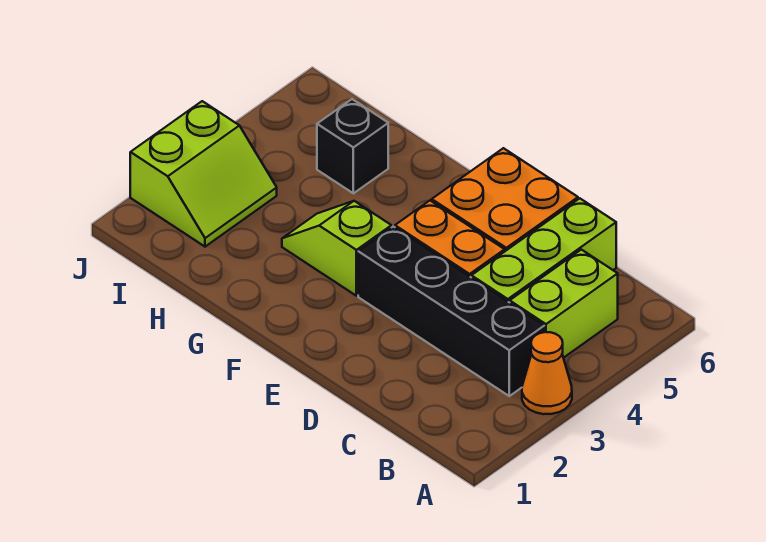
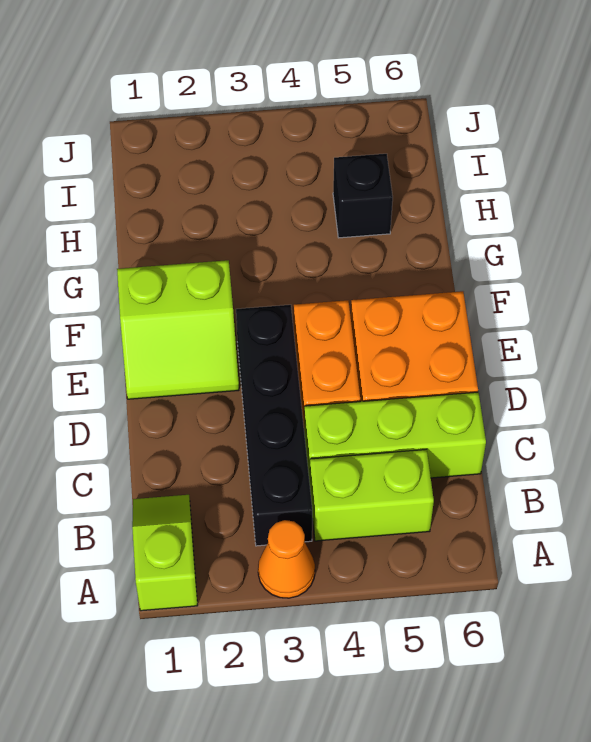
lime slope F3:G3 level 1 top F -> lime slope A1:B1 level 1 top A
lime slope I2:J3 level 1 top J -> lime slope E1:F2 level 1 top F

